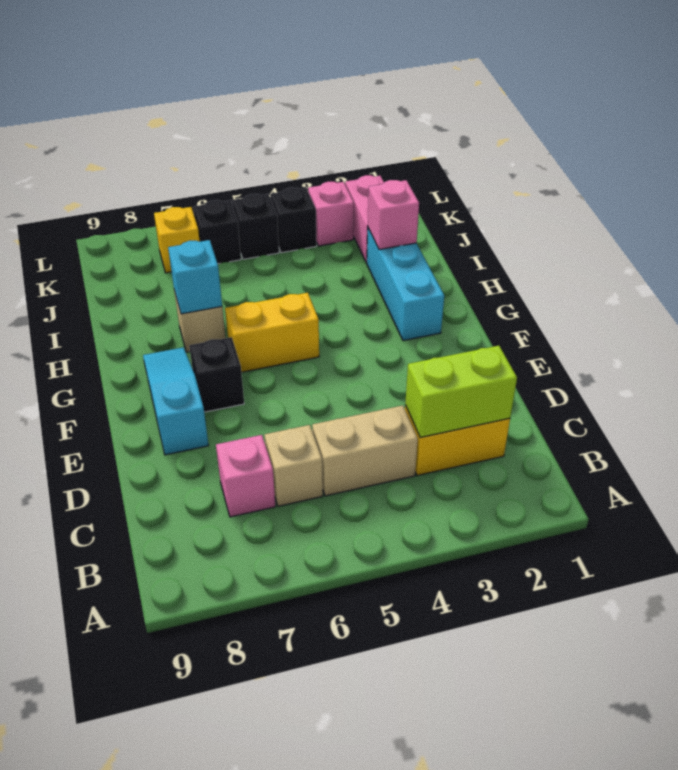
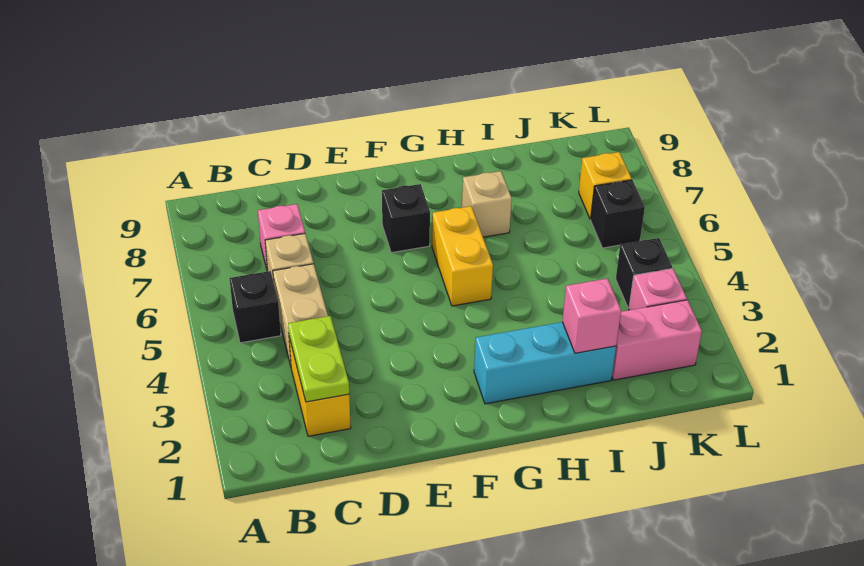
lime brick C2:C3 level 2 -> lime plate C2:C3 level 2
cyan slope E8:G8 level 1 top E -> none
cyan brick H7 level 2 -> none
black brick K5 level 1 -> black brick B5 level 1

